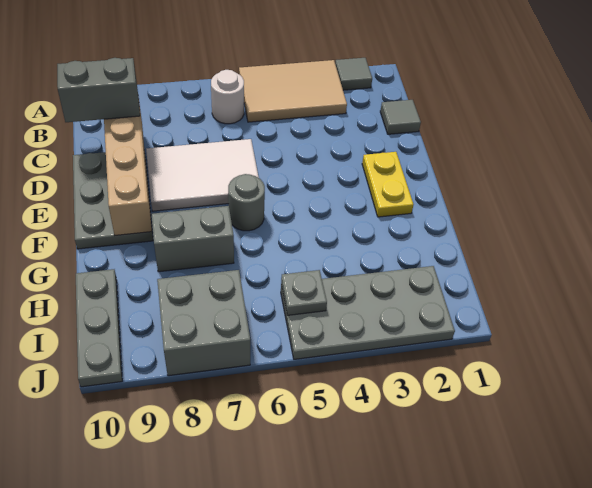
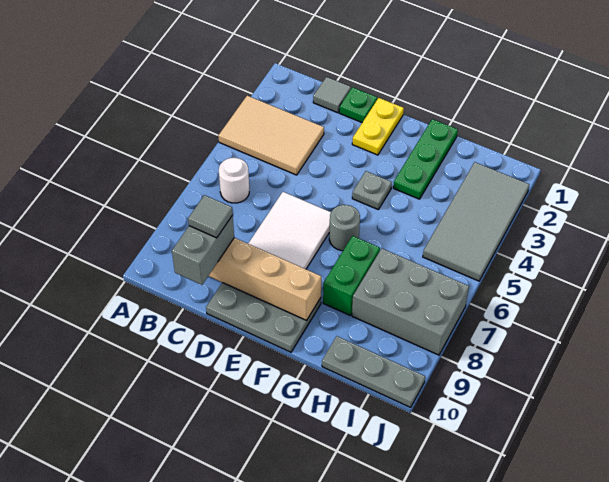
grey tile A2 level 1 -> grey tile C9 level 4
tan tile A3:B5 level 1 -> tan tile A3:C4 level 1
none -> green plate D1 level 1
yellow plate E2:F2 level 1 -> yellow plate E1:E2 level 1
none -> green plate G1:G3 level 1
grey brick G7:G8 level 1 -> green brick G7:G8 level 1
grey plate I2:J5 level 1 -> grey tile I2:J5 level 1
grey plate I5 level 2 -> grey plate F4 level 1
grey brick I7:J8 level 1 -> grey brick H7:J8 level 1

